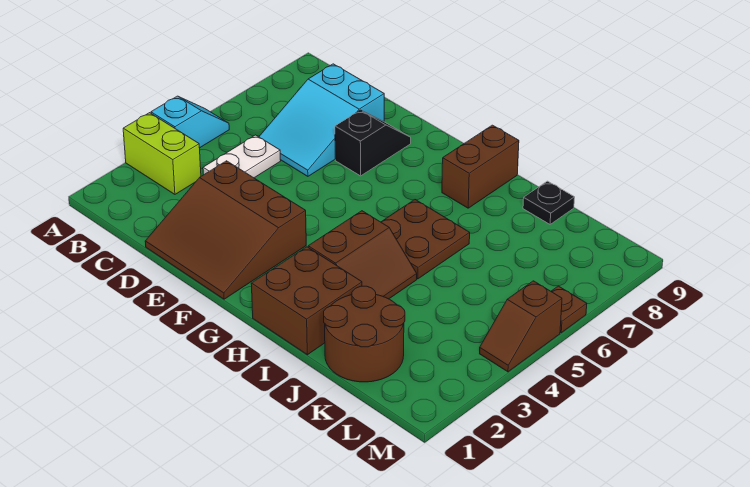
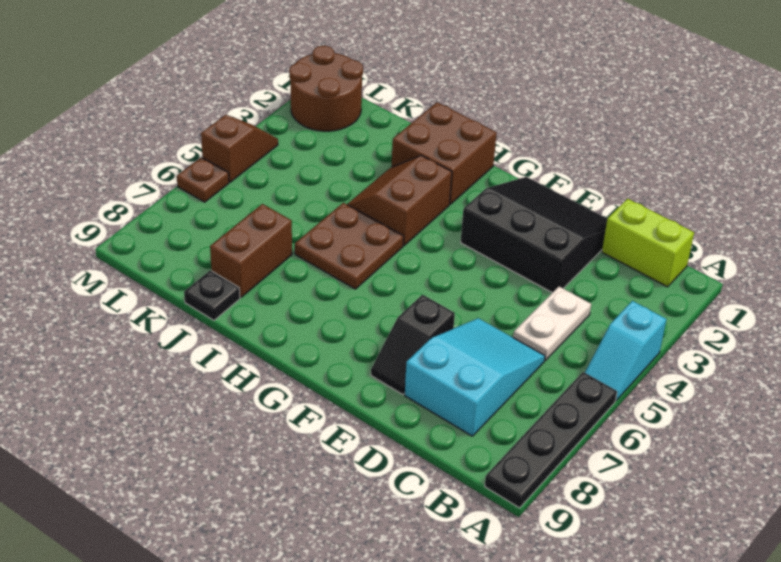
lime brick A3:B3 level 1 -> lime brick B1:C1 level 1
none -> black plate A6:A9 level 1
brown slope D1:F3 level 1 top 3 -> black slope D1:F3 level 1 top 3
brown brick H8:H9 level 1 -> brown brick J7:J8 level 1
brown round brick J1:K2 level 1 -> brown round brick L1:M2 level 1

